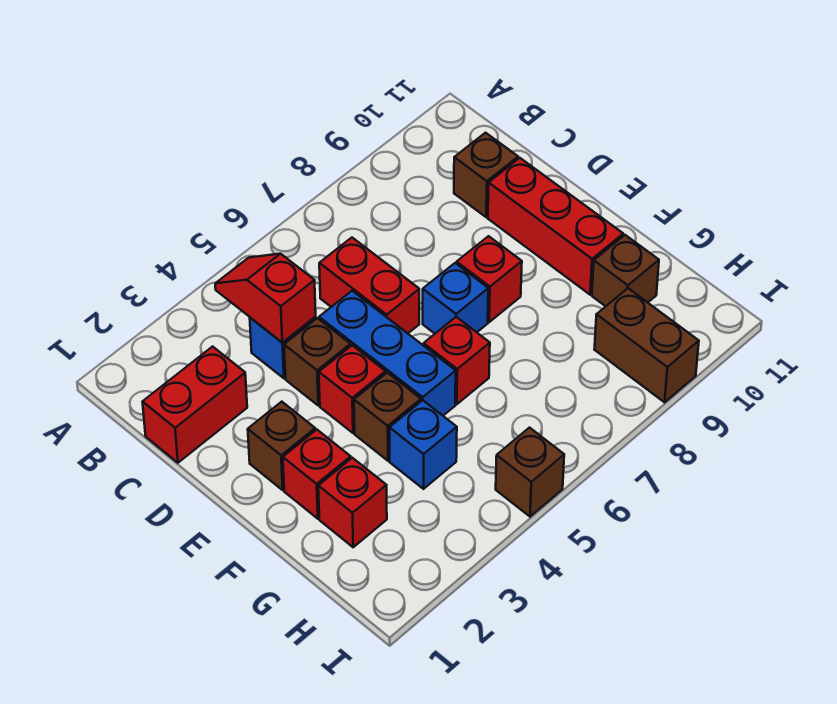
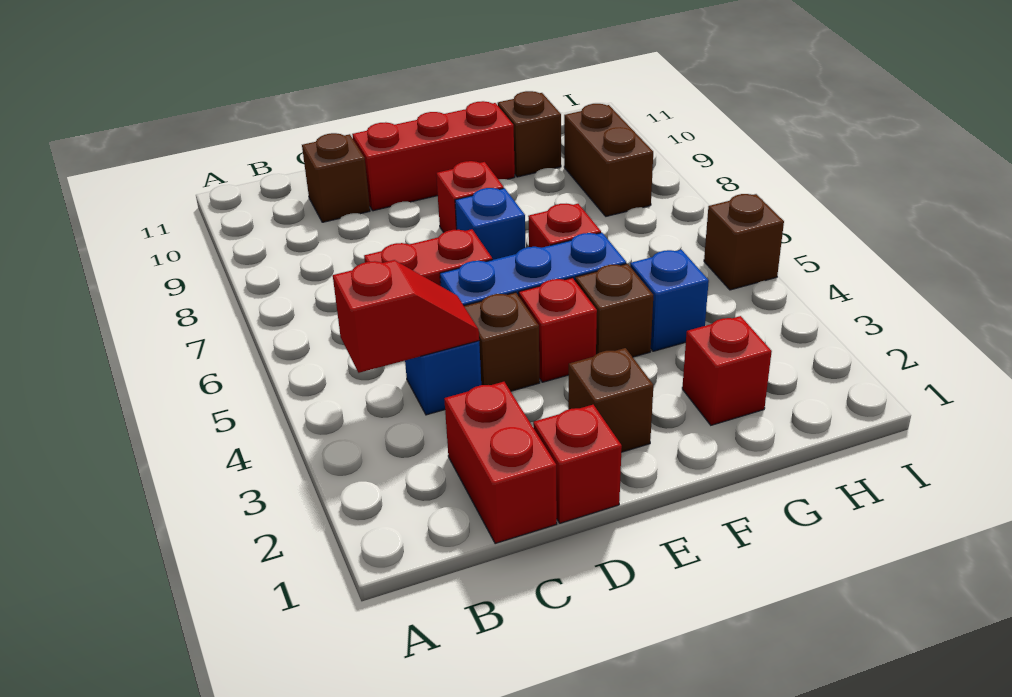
red slope B4:C4 level 2 top C -> red slope B4:C4 level 2 top B
red brick F2 level 1 -> red brick D1 level 1
brown brick H9:I9 level 1 -> brown brick H8:H9 level 1

